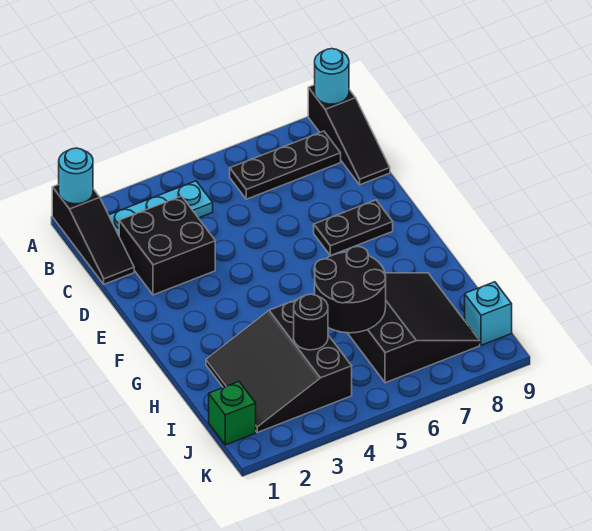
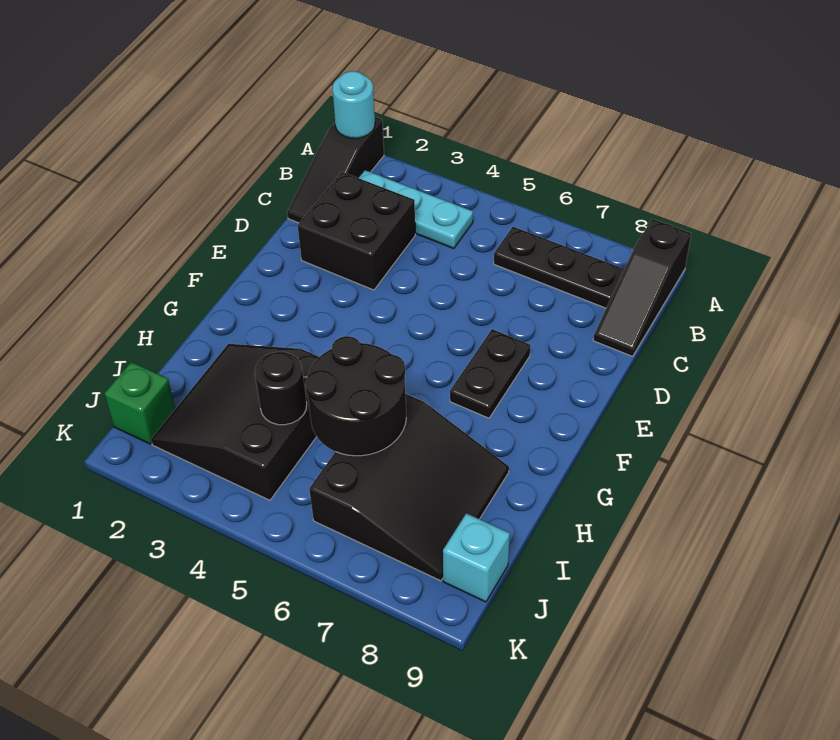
cyan round brick A9 level 2 -> none
black plate E7:E8 level 1 -> black plate E7:F7 level 1

